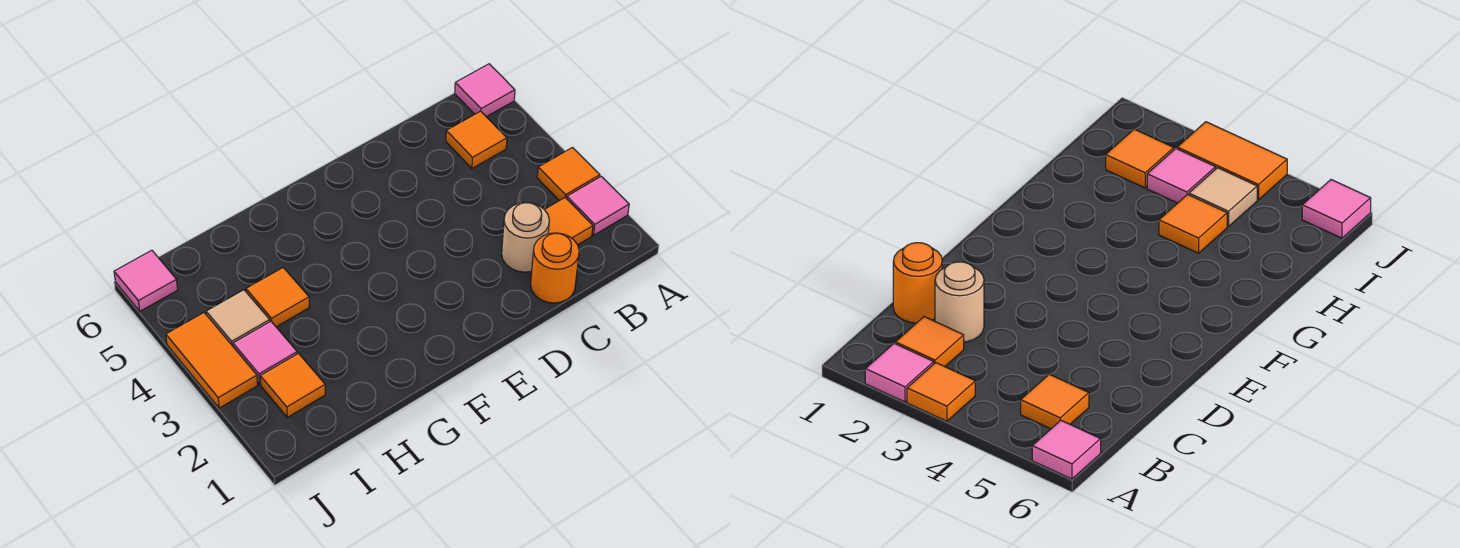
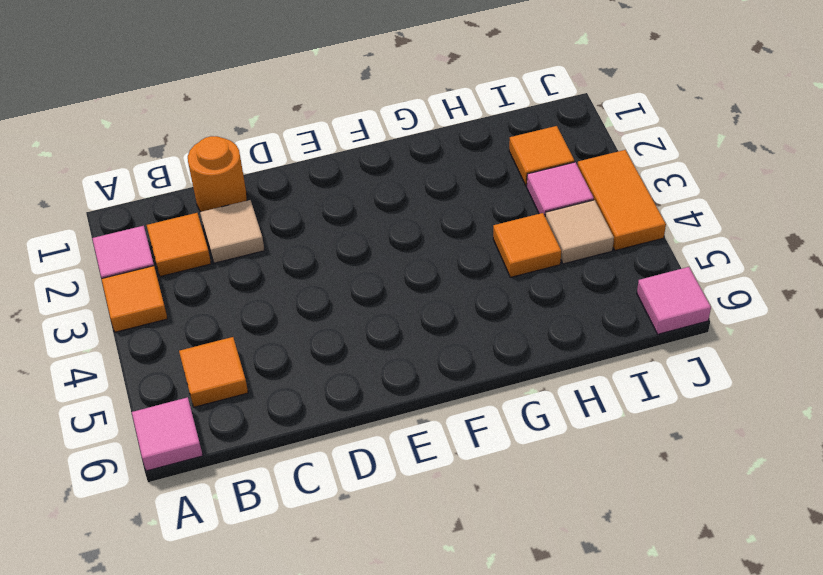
tan round brick C2 level 1 -> tan tile C2 level 1

